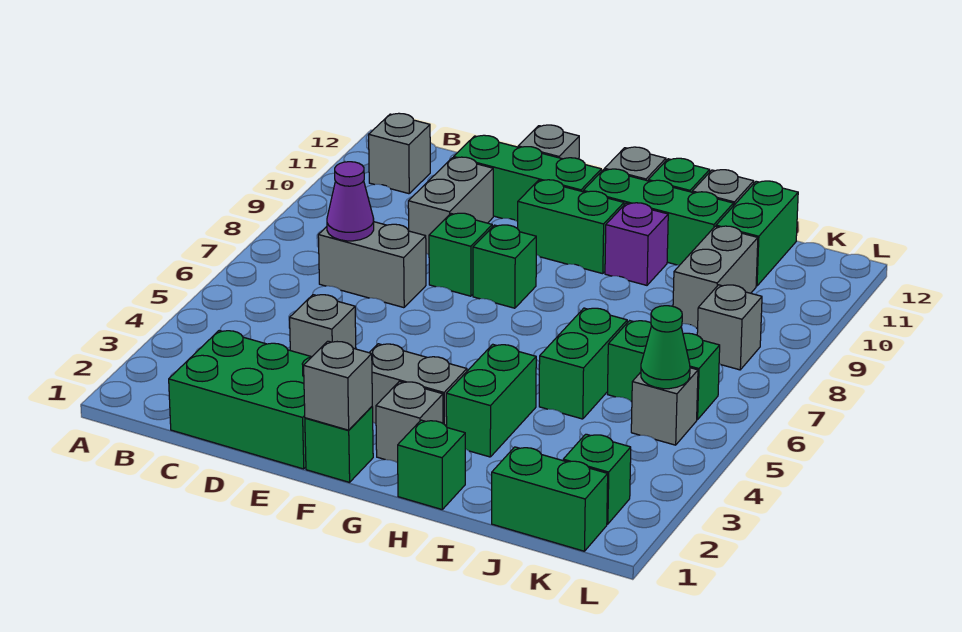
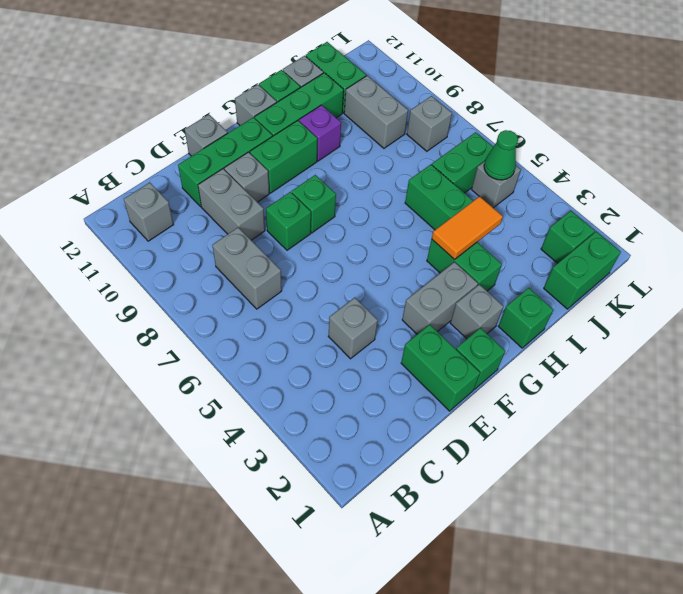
green brick C1:E2 level 1 -> green brick E1:E2 level 1
grey brick C7:D7 level 1 -> grey brick C7:C8 level 1
purple cone C7 level 2 -> none
grey brick F1 level 2 -> grey brick E10 level 1
none -> orange tile H4:I4 level 2

